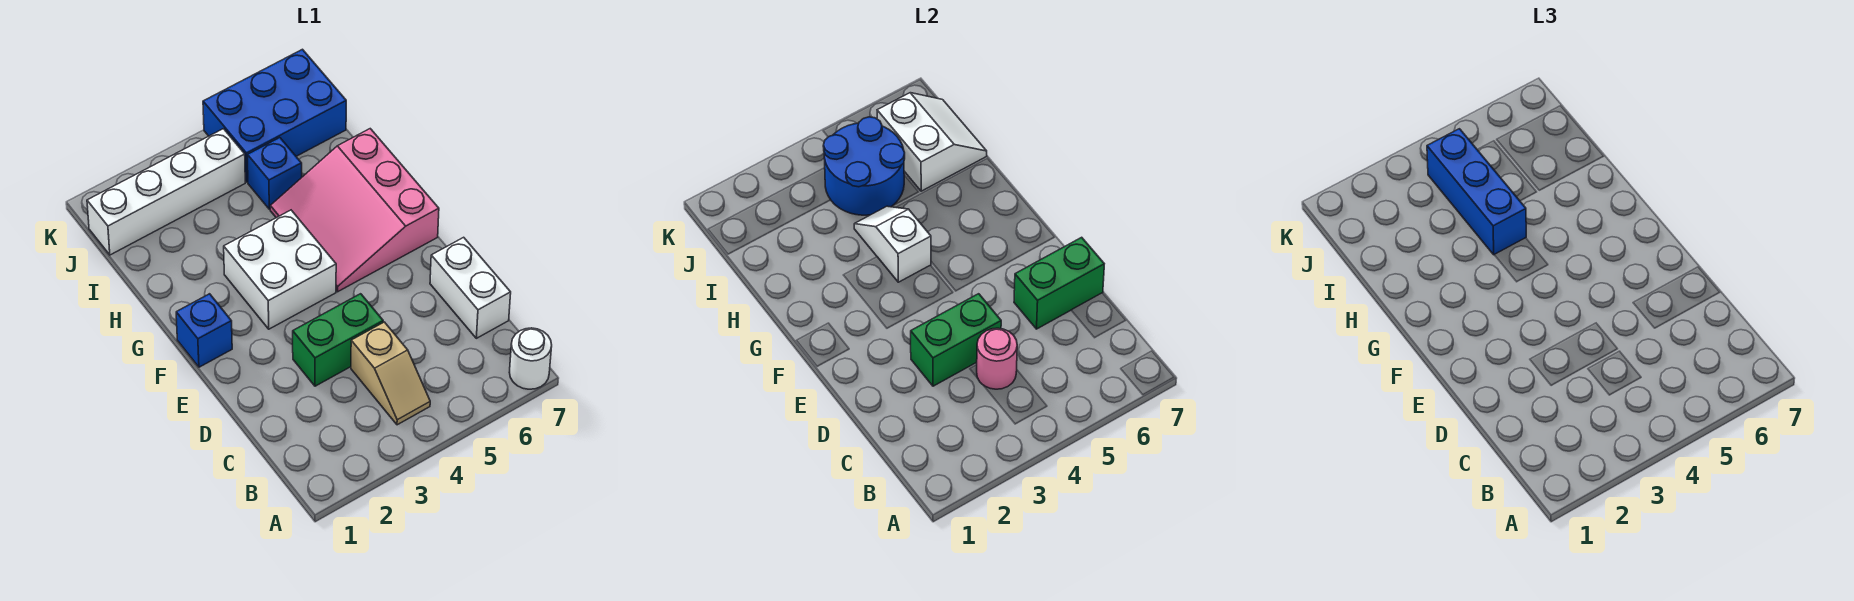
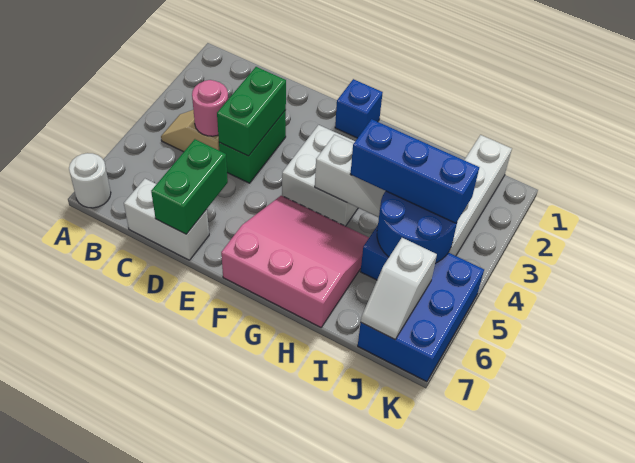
white slope I6:J7 level 2 top 6 -> white slope J6:J7 level 2 top 6

